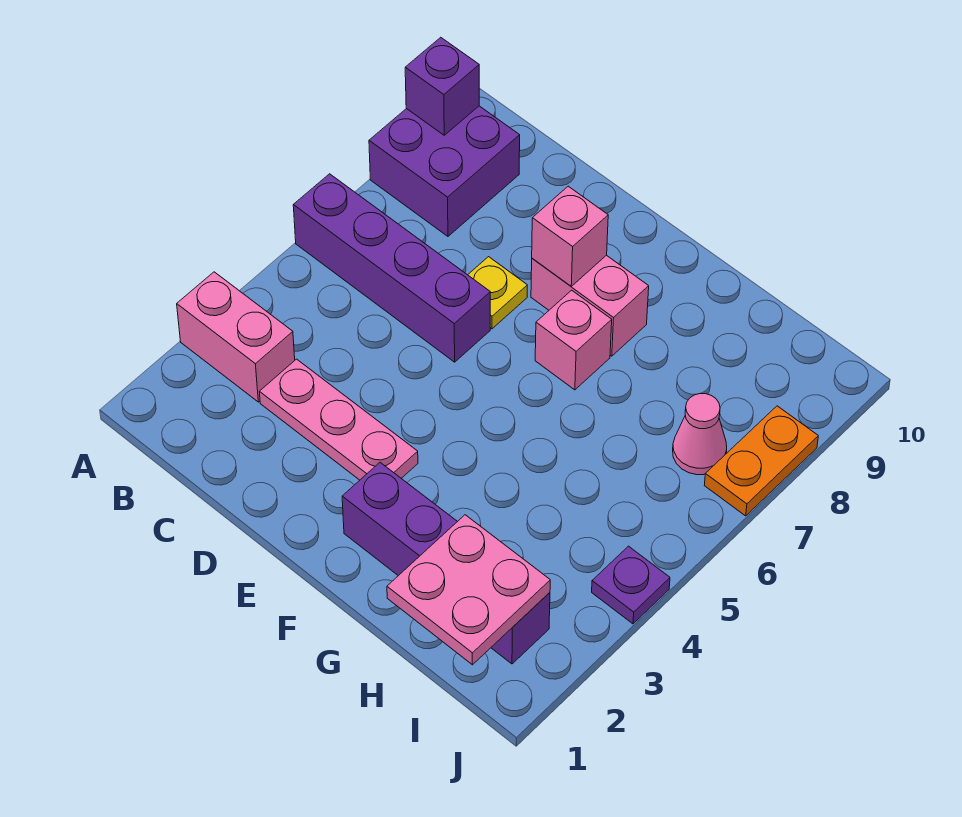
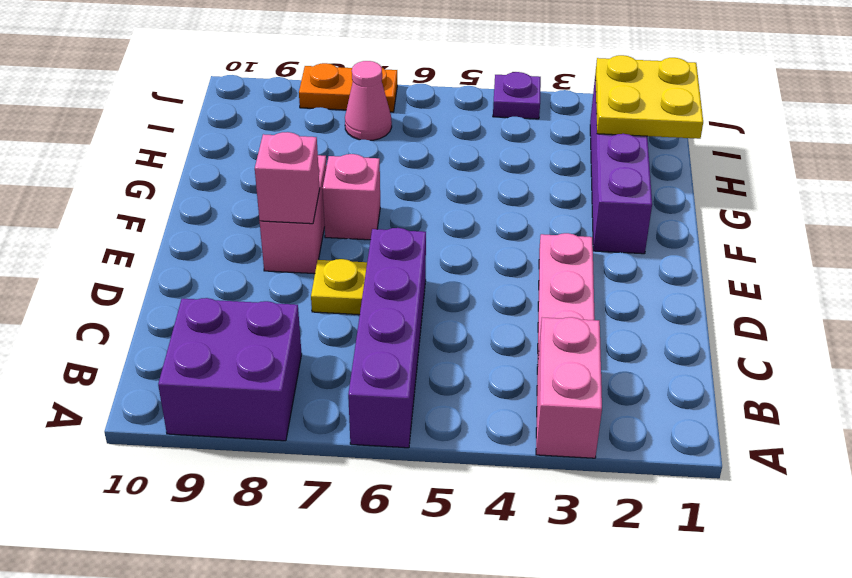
purple brick A9 level 2 -> none
pink plate H1:I2 level 2 -> yellow plate H1:I2 level 2

